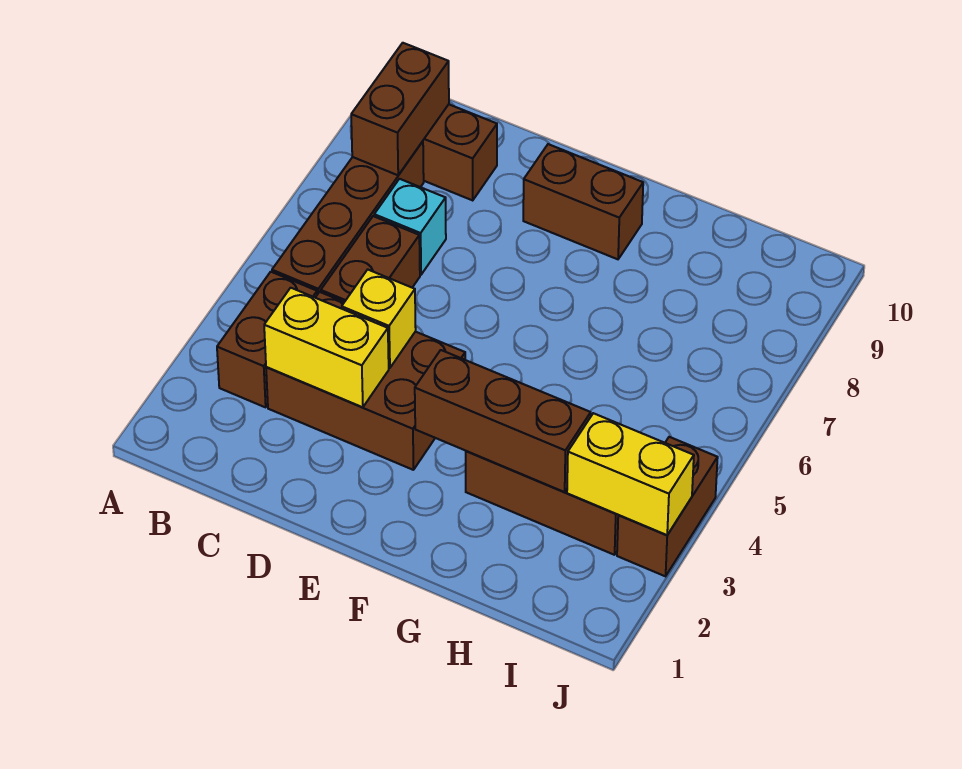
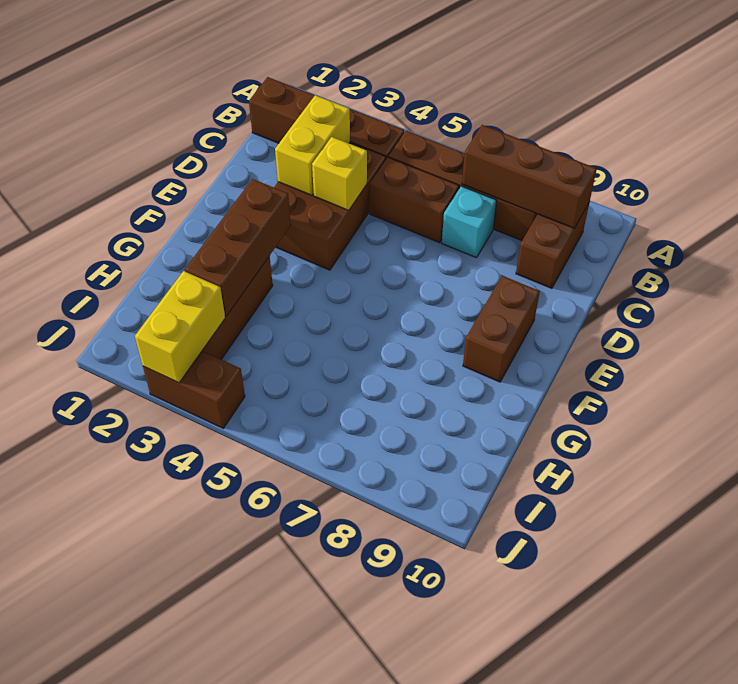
brown brick B3:B4 level 1 -> brown brick B1:B4 level 1
brown brick B8:B9 level 2 -> brown brick B7:B9 level 2

